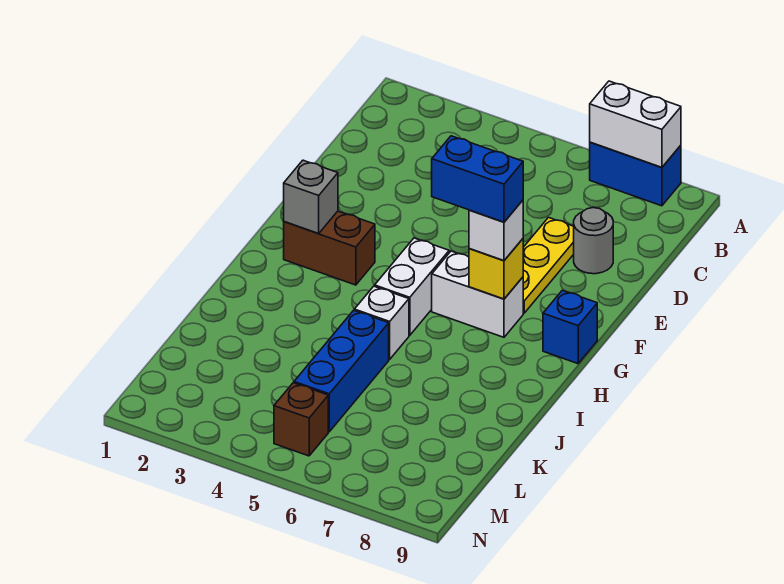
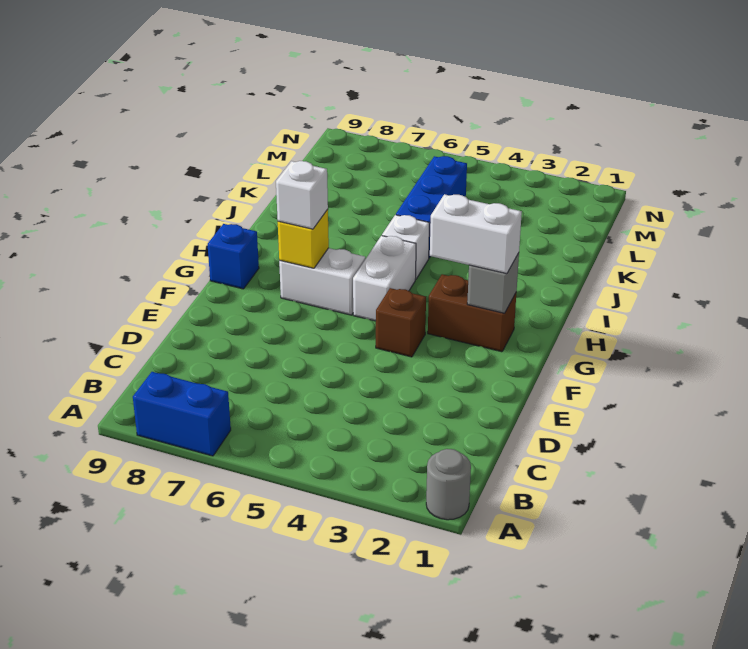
white brick A7:A8 level 2 -> white brick G2:G3 level 3
yellow plate D7:F7 level 1 -> none
grey round brick D8 level 1 -> grey round brick A1 level 1
blue brick G6:G7 level 4 -> none
brown brick M5 level 1 -> brown brick F4 level 1

